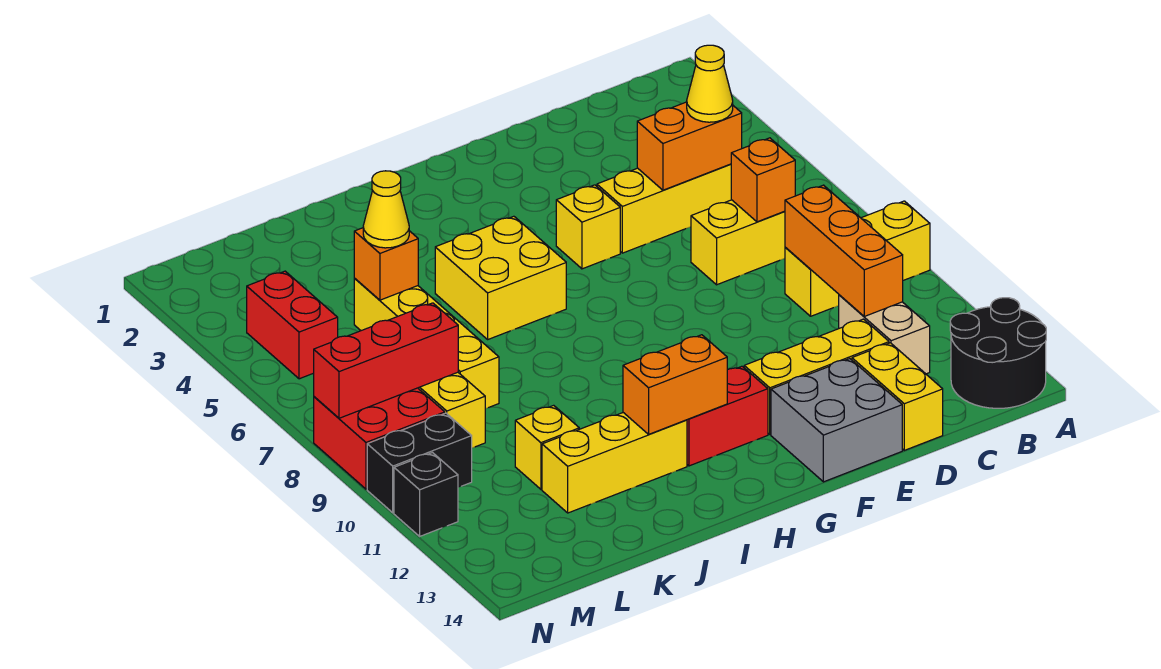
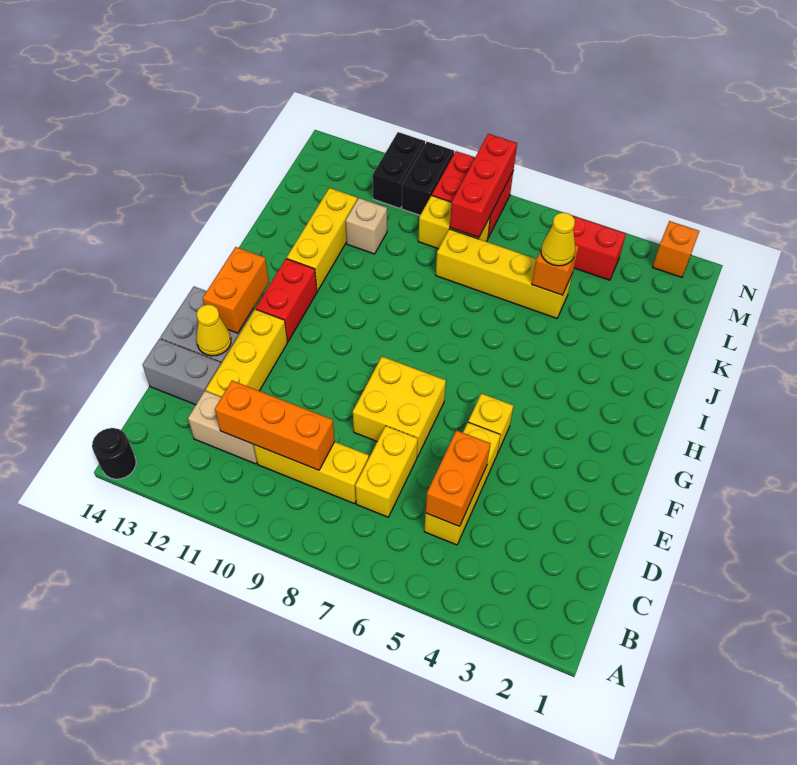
yellow brick A9:C9 level 1 -> yellow brick C8:C10 level 1
black round brick A13:B14 level 1 -> black round brick A14 level 1
yellow cone C5 level 3 -> yellow cone E13 level 2
orange brick C7 level 2 -> orange brick N2 level 1
yellow brick D13:D14 level 1 -> grey brick D13:D14 level 1
yellow brick H5:I6 level 1 -> yellow brick E7:F8 level 1
orange brick H12:I12 level 2 -> orange brick F13:G13 level 2
yellow brick K11 level 1 -> tan brick K11 level 1
black brick N11 level 1 -> black brick M11:N11 level 1

